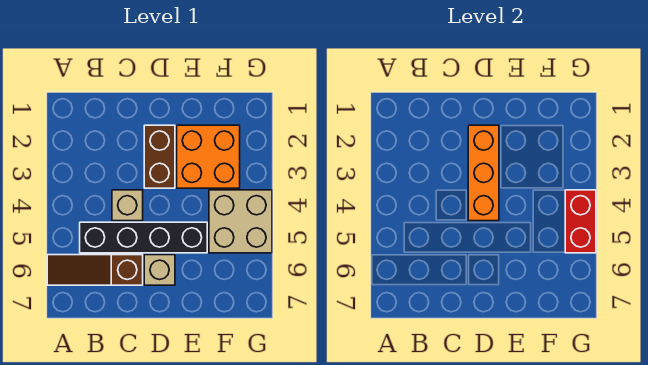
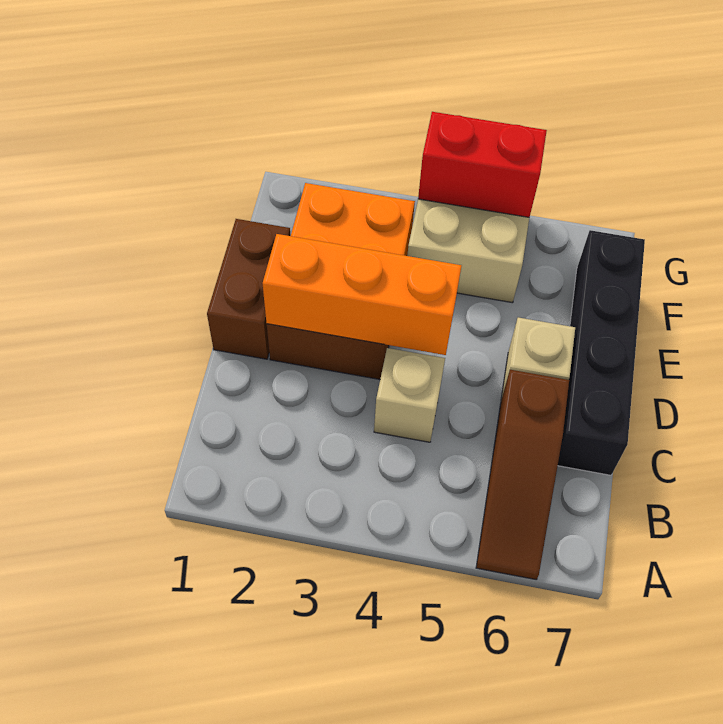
black brick B5:E5 level 1 -> black brick C7:F7 level 1
none -> brown brick D1:E1 level 1

